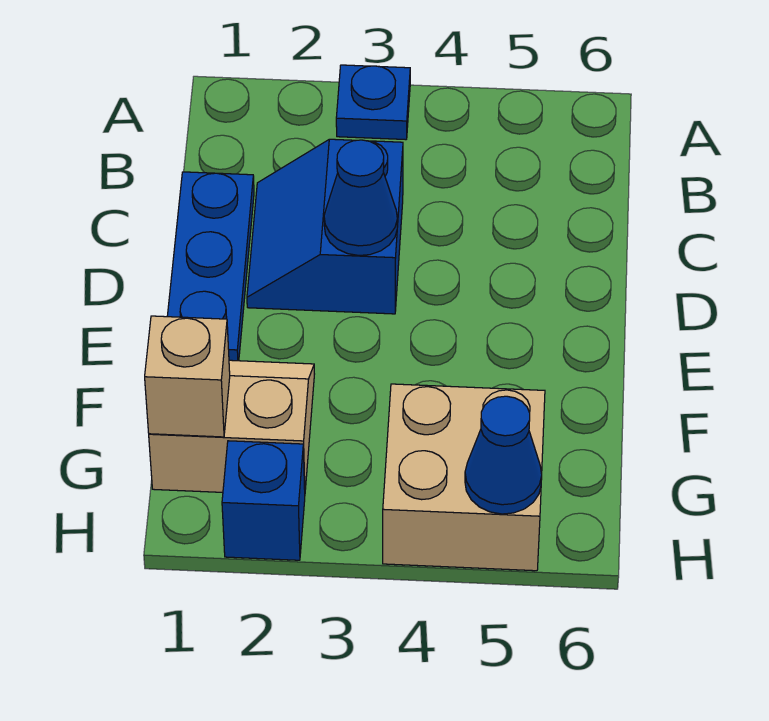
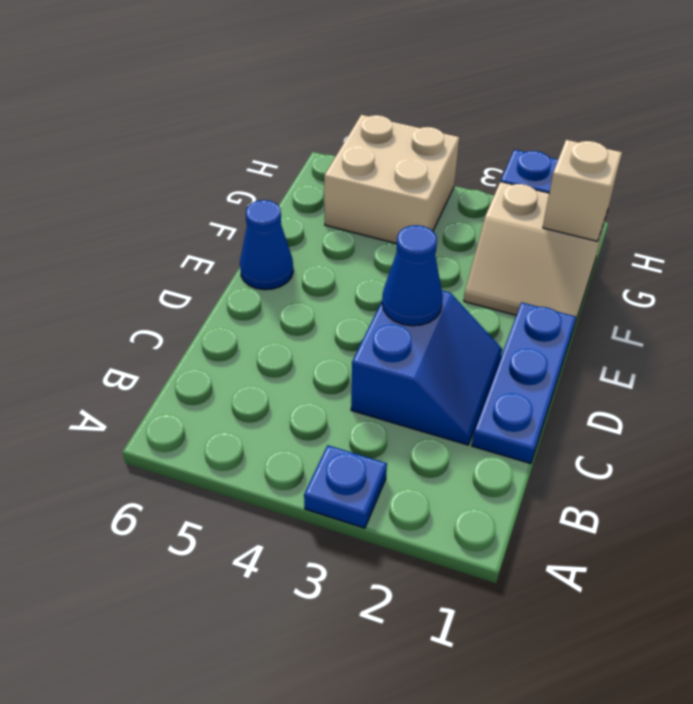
blue cone H5 level 2 -> blue cone E6 level 1

